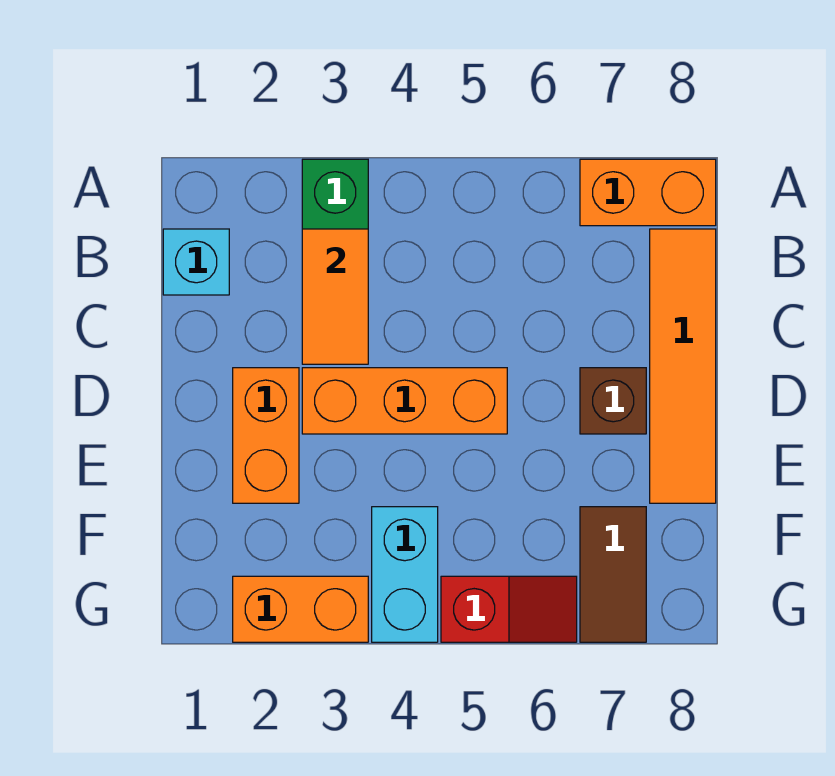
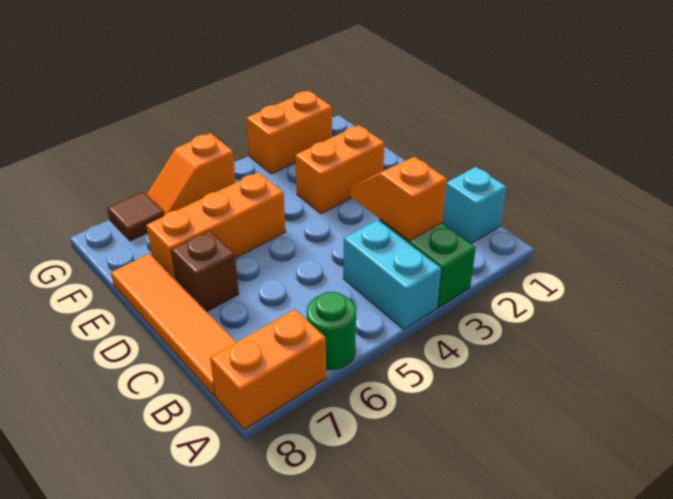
none -> green round brick A6 level 1
orange tile B3:C3 level 2 -> orange slope B3:C3 level 2 top B
orange brick D2:E2 level 1 -> orange brick E2:E3 level 1
orange brick D3:D5 level 1 -> orange brick E5:E7 level 1
cyan brick F4:G4 level 1 -> cyan brick A4:B4 level 1
brown tile F7:G7 level 1 -> brown tile G7 level 1
red slope G5:G6 level 1 top 5 -> orange slope G5:G6 level 1 top 5

